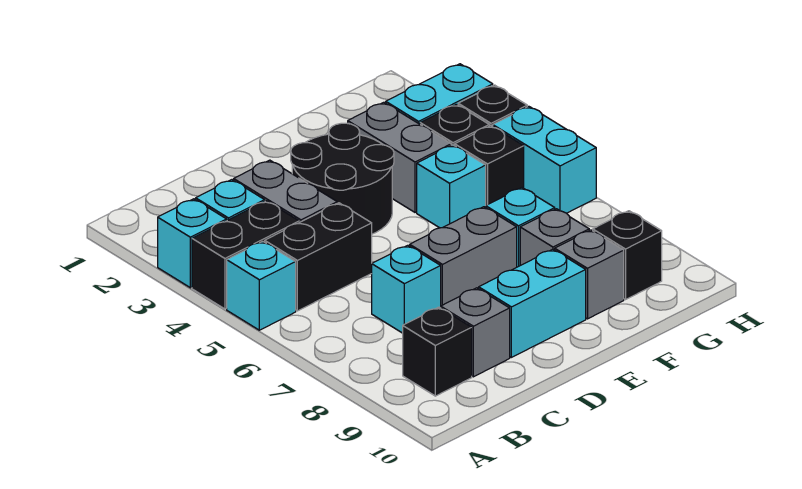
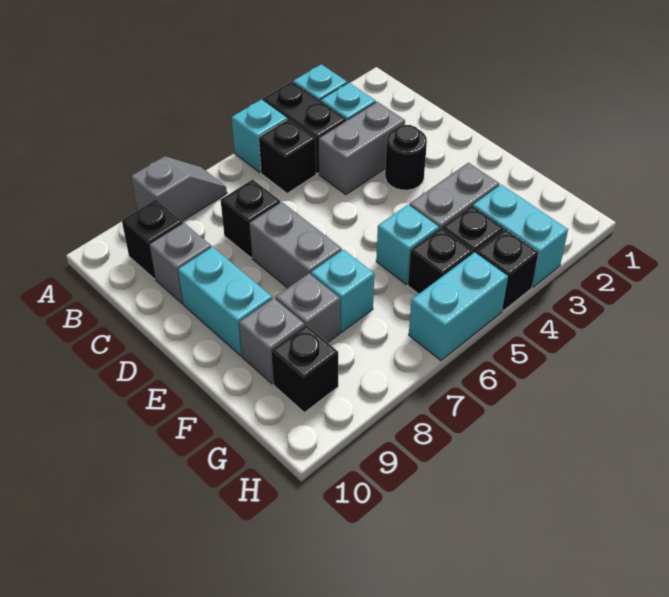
none -> grey slope A7:A8 level 1 top 8
black brick B5:C5 level 1 -> black brick B5 level 1
cyan brick C7 level 1 -> black brick C7 level 1
black round brick D3:E4 level 1 -> black round brick D3 level 1

